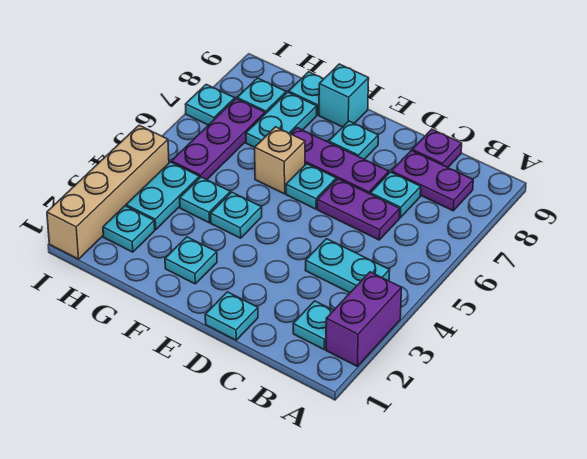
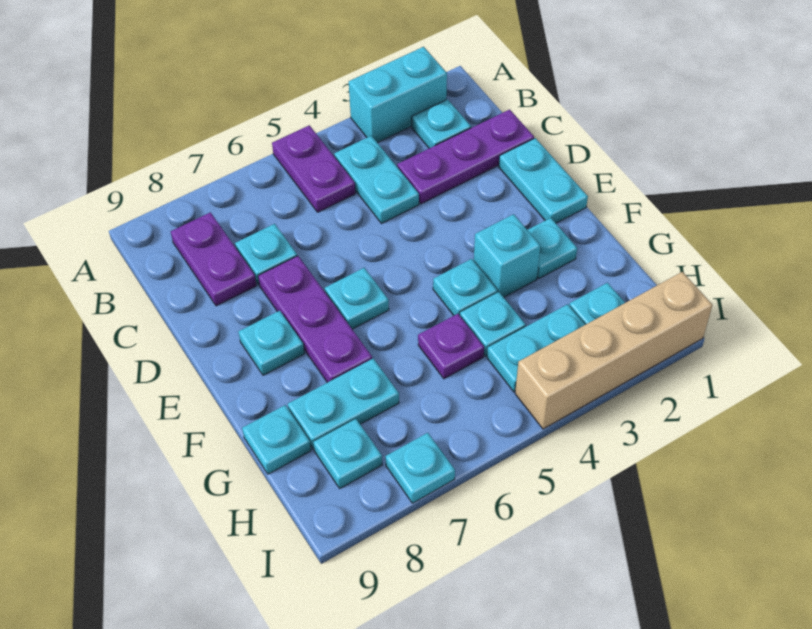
purple brick A2:A3 level 1 -> cyan brick A2:A3 level 1
purple plate C6:D6 level 1 -> purple plate A5:B5 level 1
purple plate C9 level 1 -> purple plate G5 level 1
cyan plate D1 level 1 -> cyan plate D1:E1 level 1
tan brick F6 level 1 -> none
cyan brick F9 level 1 -> cyan brick F3 level 1
purple plate H5:H7 level 1 -> purple plate C1:C3 level 1

